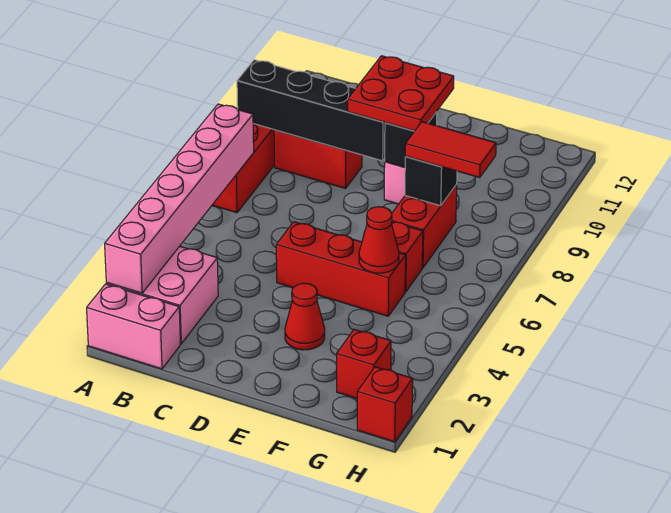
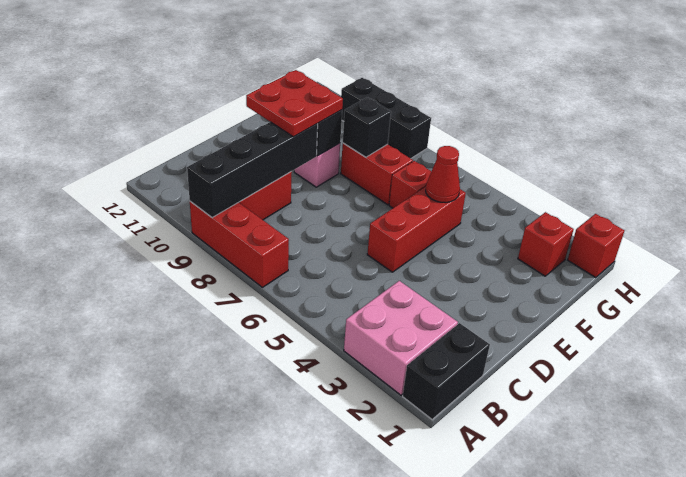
pink brick A1:B1 level 1 -> black brick A1:B1 level 1
pink brick A2:A7 level 2 -> none
red cone E3 level 1 -> none
red tile F8:G8 level 3 -> none
none -> black brick H8:H10 level 1

